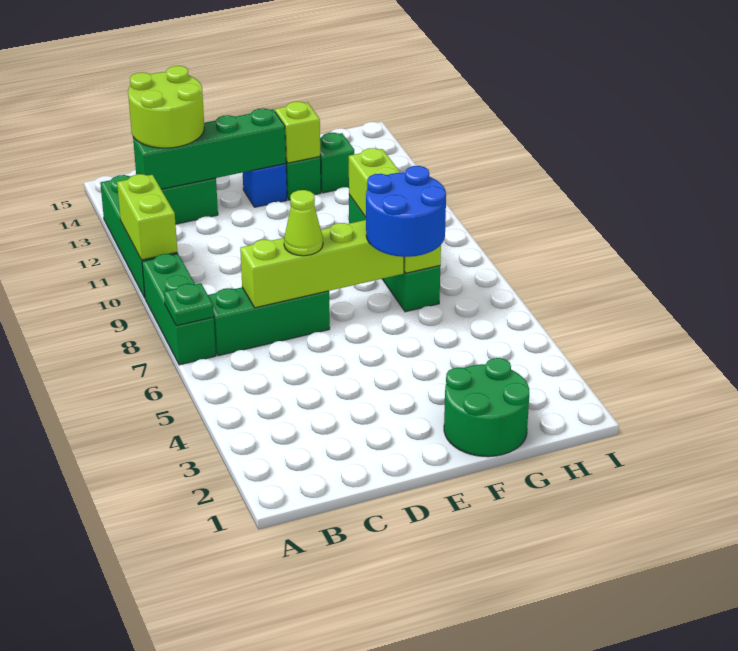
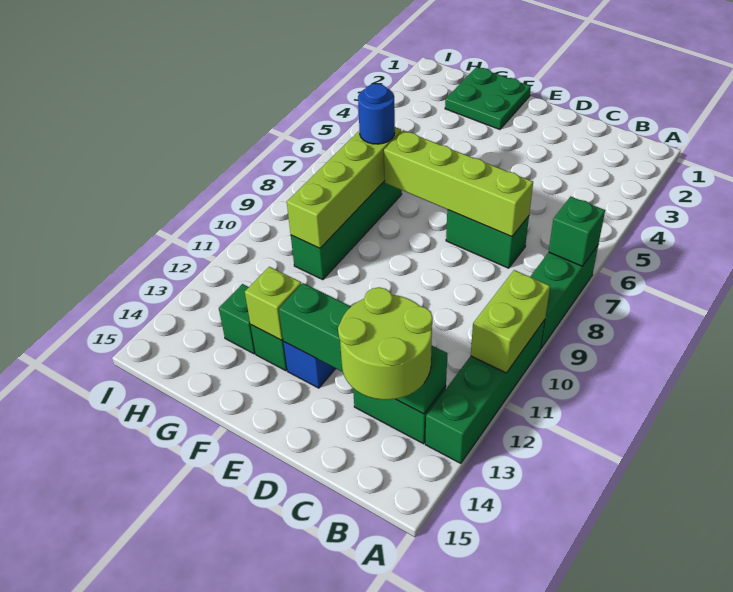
green plate A7 level 2 -> green brick A7 level 2
green brick B7:D7 level 1 -> green brick C7:D7 level 1
lime cone D7 level 3 -> none
green round brick F1:G2 level 1 -> green plate F1:G2 level 1
blue round brick F6:G7 level 3 -> blue round brick G7 level 3

